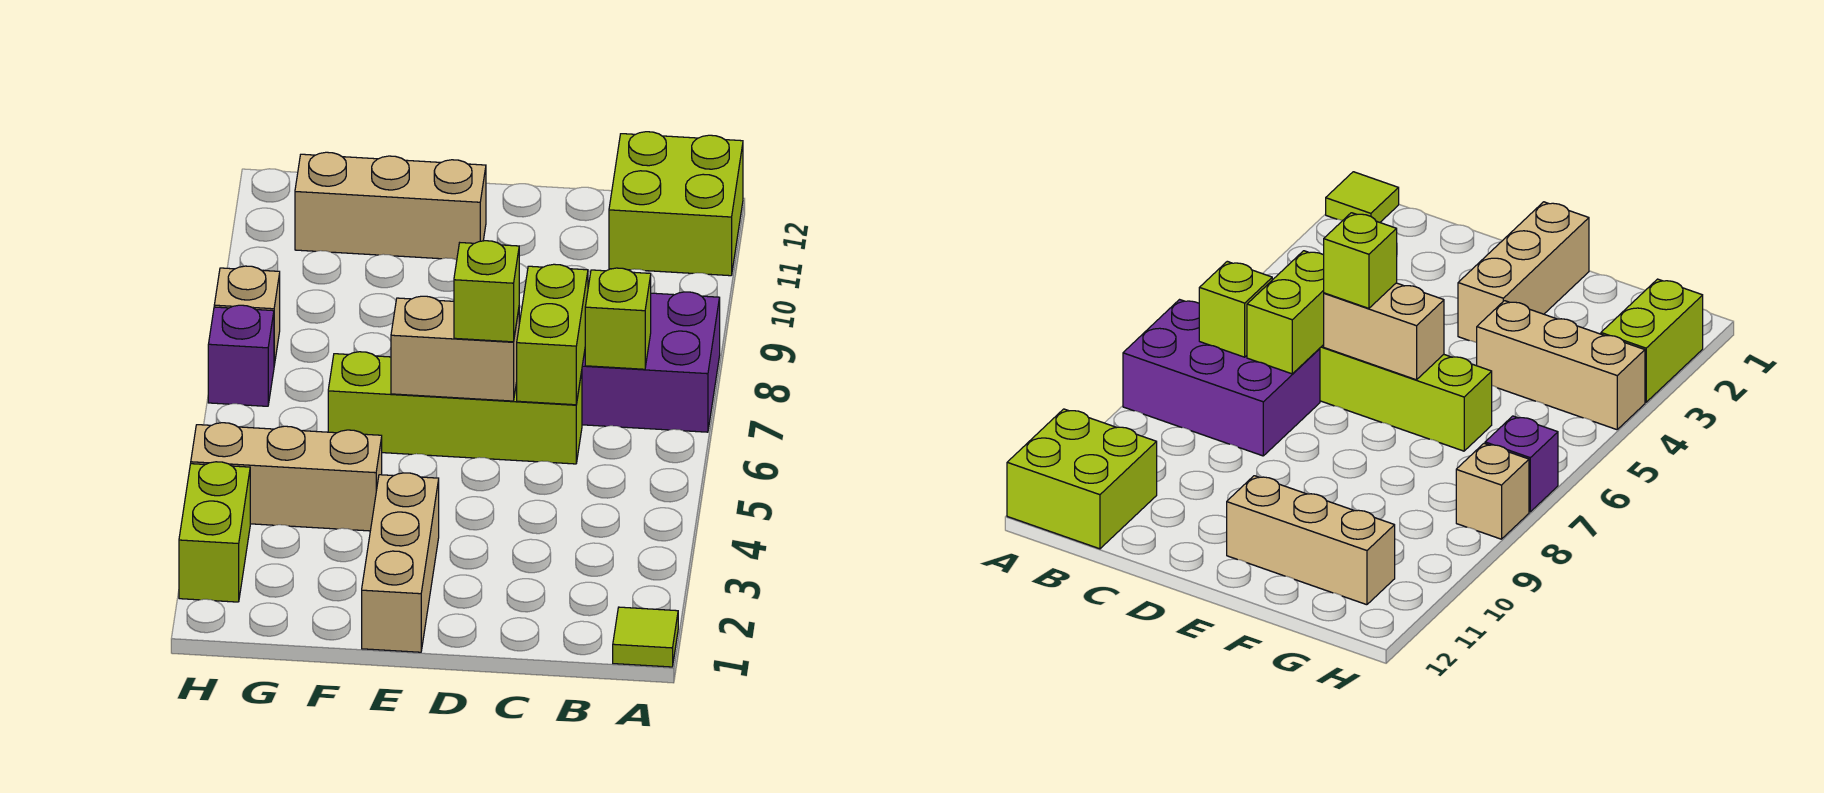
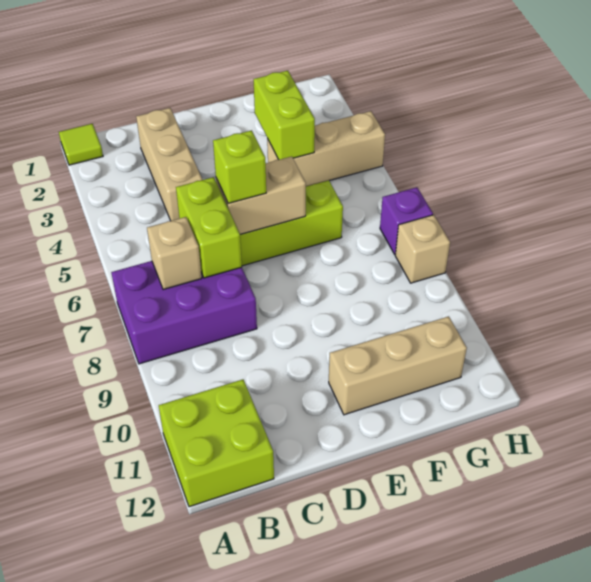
lime brick B7 level 2 -> tan brick B7 level 2
tan brick E1:E3 level 1 -> tan brick C2:C4 level 1
lime brick H2:H3 level 1 -> lime brick F3:F4 level 2

